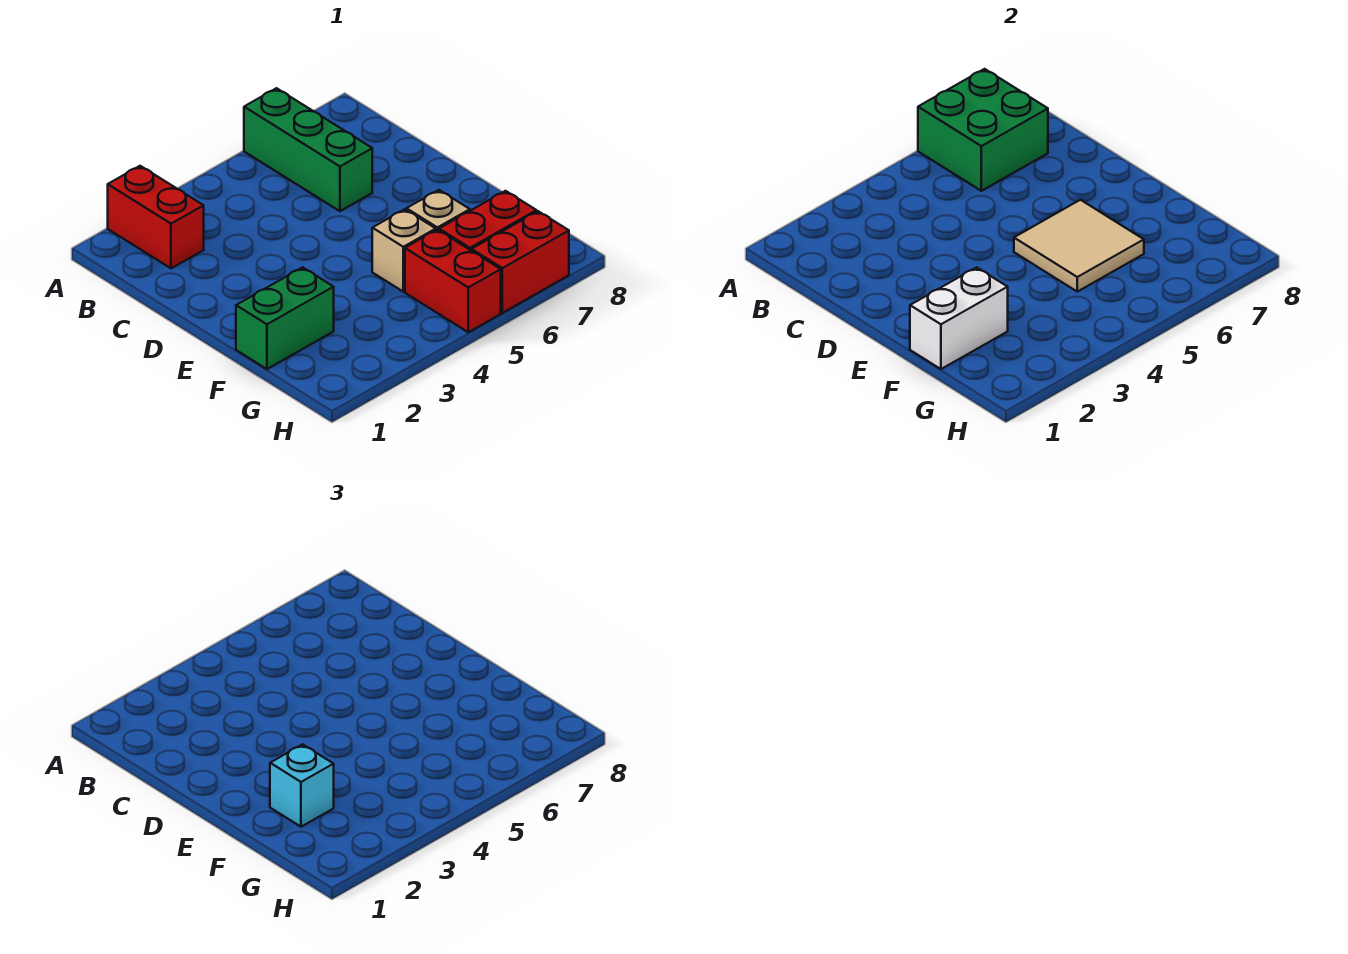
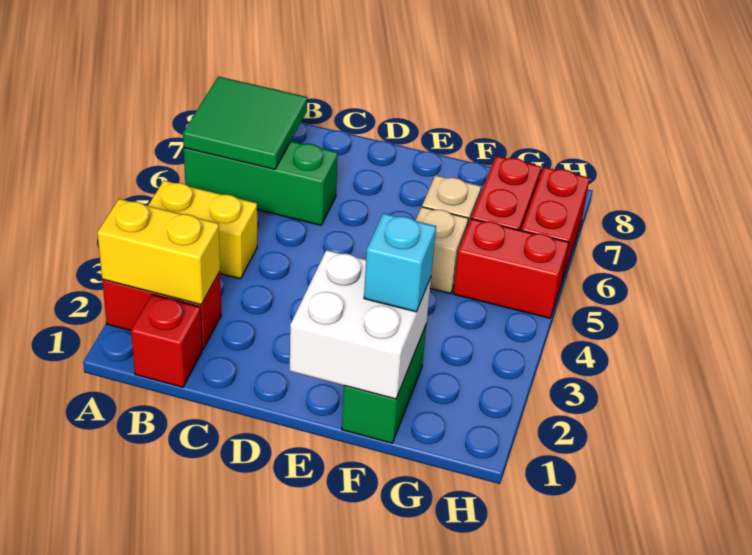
none -> yellow brick A2:B2 level 2
none -> yellow brick A4:B4 level 1
green brick A6:B7 level 2 -> green tile A6:B7 level 2
none -> red brick B1 level 1
tan tile E5:F6 level 2 -> none
white brick F1:F2 level 2 -> white brick E1:F2 level 2

